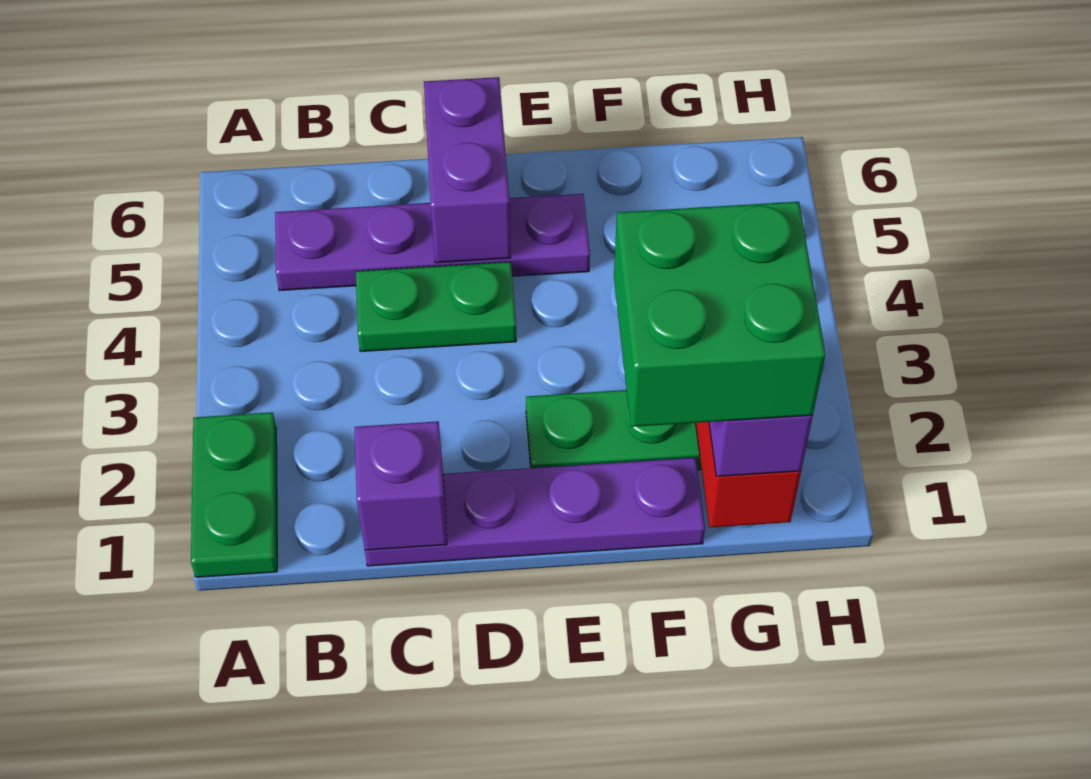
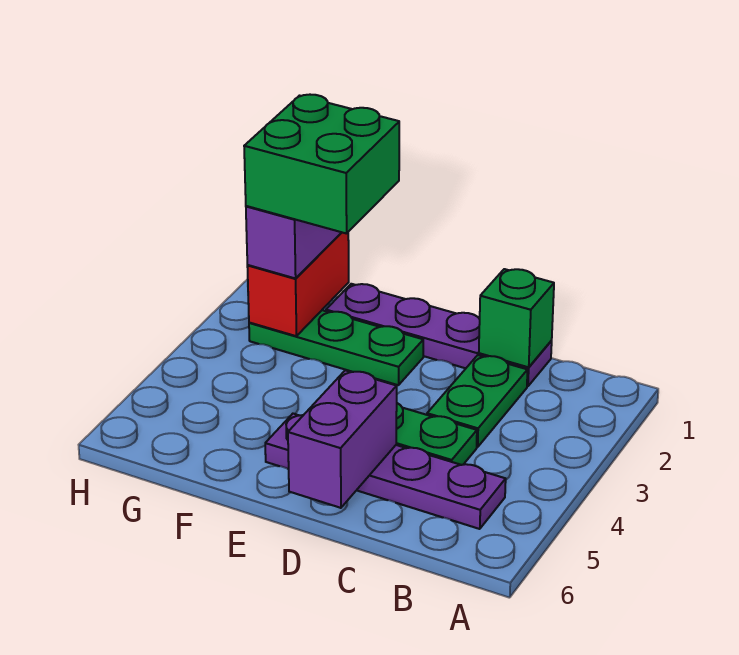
green plate A1:A2 level 1 -> green plate C2:C3 level 1
purple brick C1 level 2 -> green brick C1 level 2

